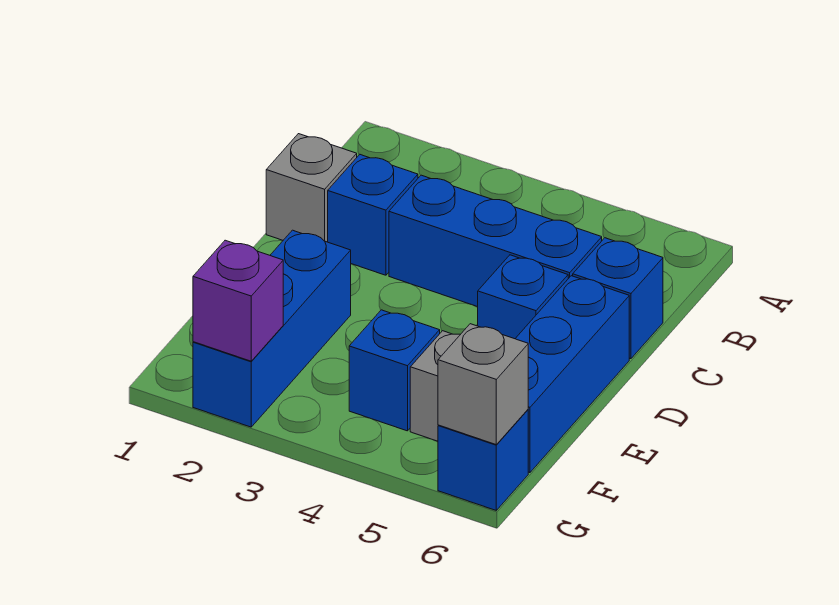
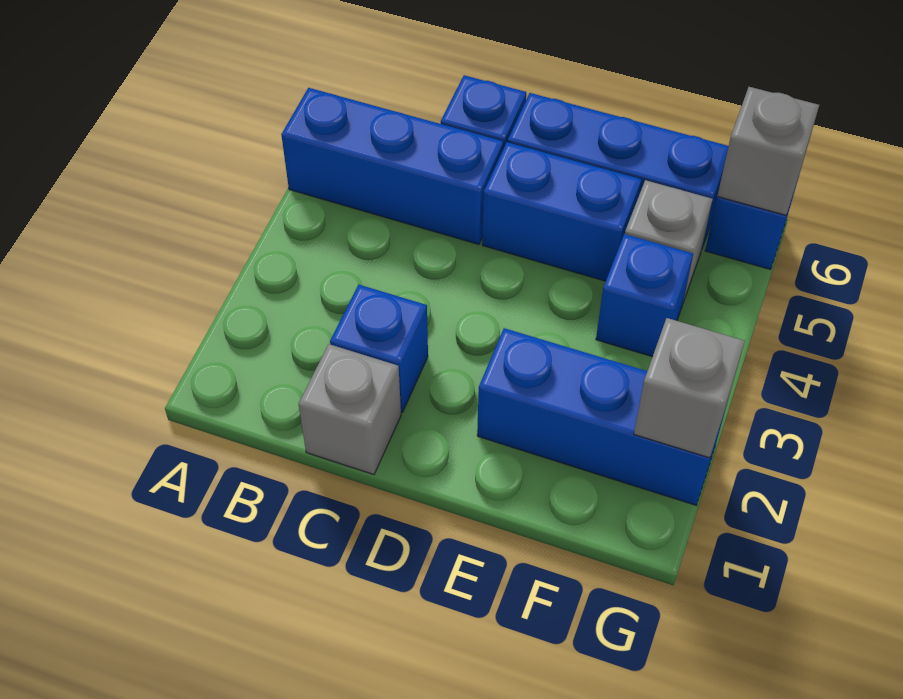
blue brick C3:C5 level 1 -> blue brick A5:C5 level 1
blue brick D5 level 1 -> blue brick D5:E5 level 1
purple brick G2 level 2 -> grey brick G2 level 2

